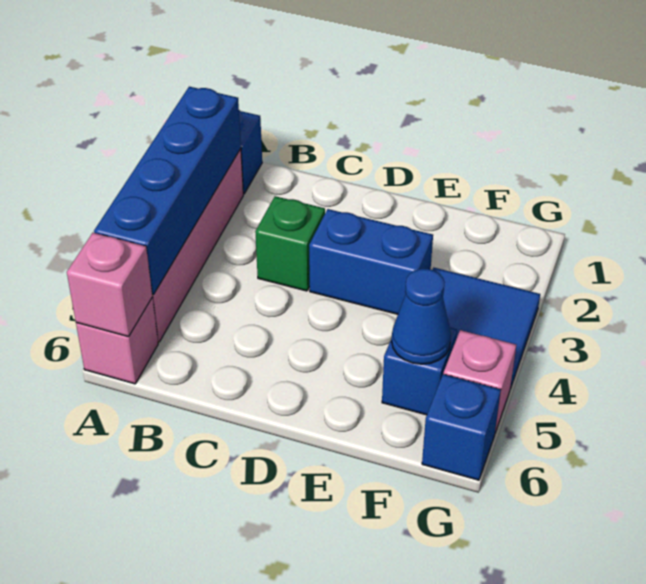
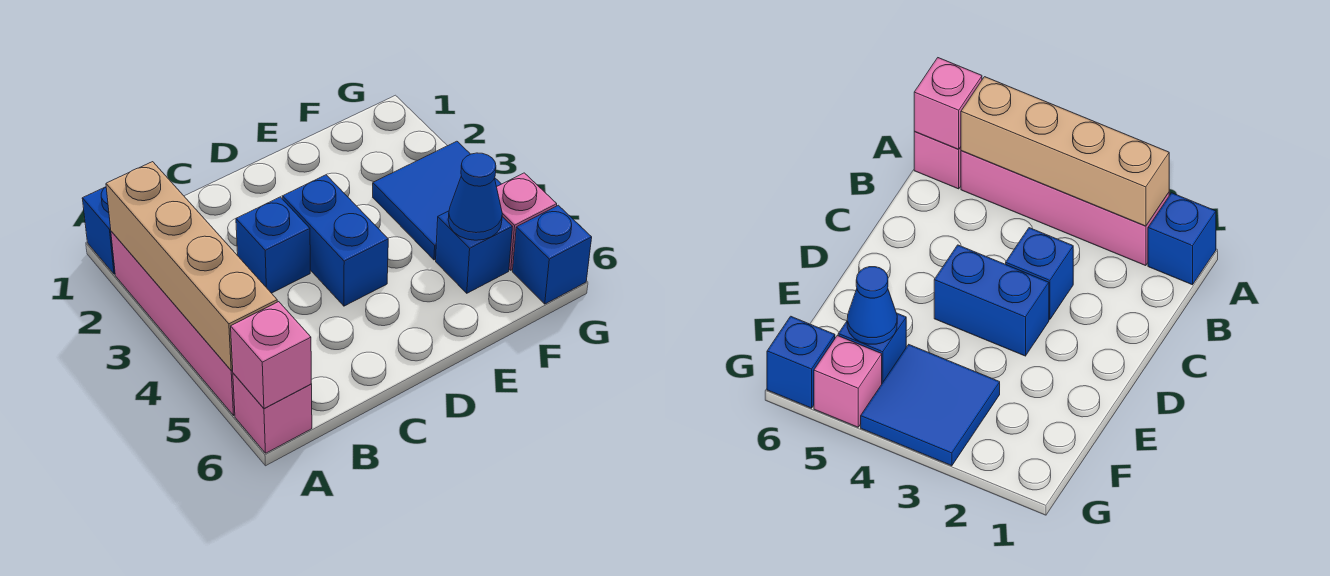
blue brick A2:A5 level 2 -> tan brick A2:A5 level 2
green brick C3 level 1 -> blue brick C3 level 1
blue brick D3:E3 level 1 -> blue brick D3:D4 level 1

